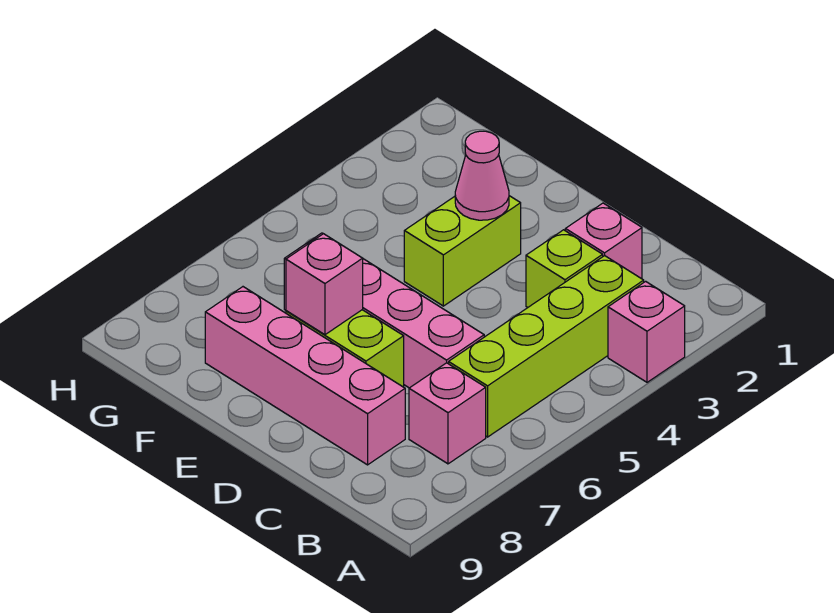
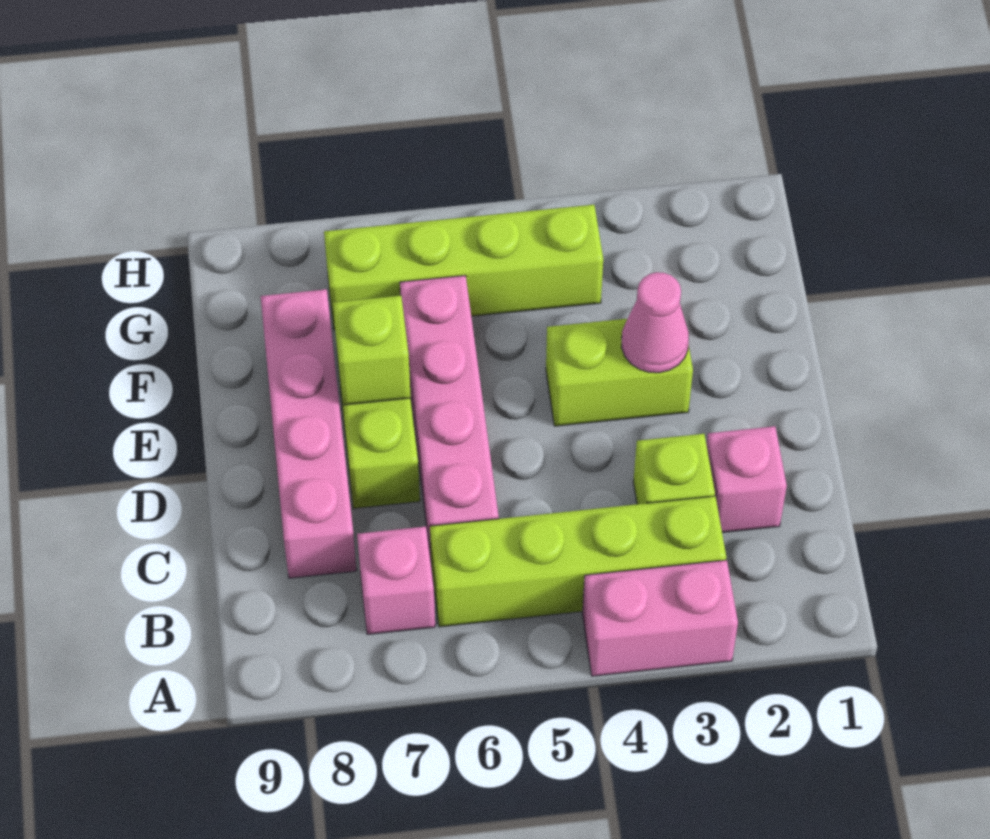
pink brick A3 level 1 -> pink brick A3:A4 level 1
pink brick E7 level 2 -> lime brick E7 level 2
none -> lime brick G4:G7 level 1

